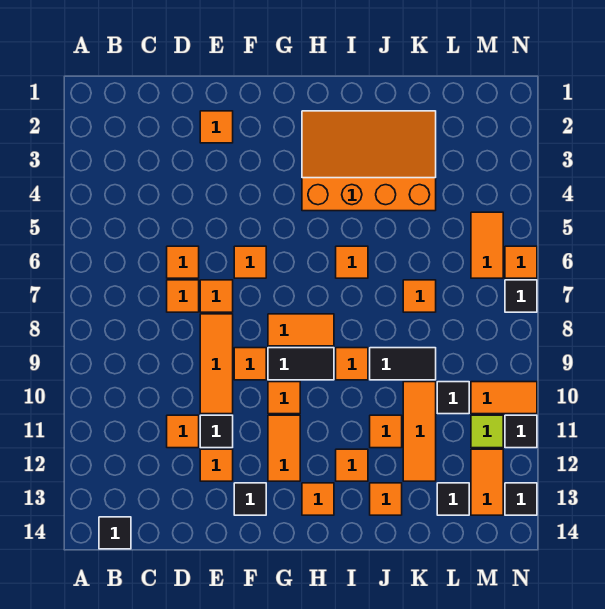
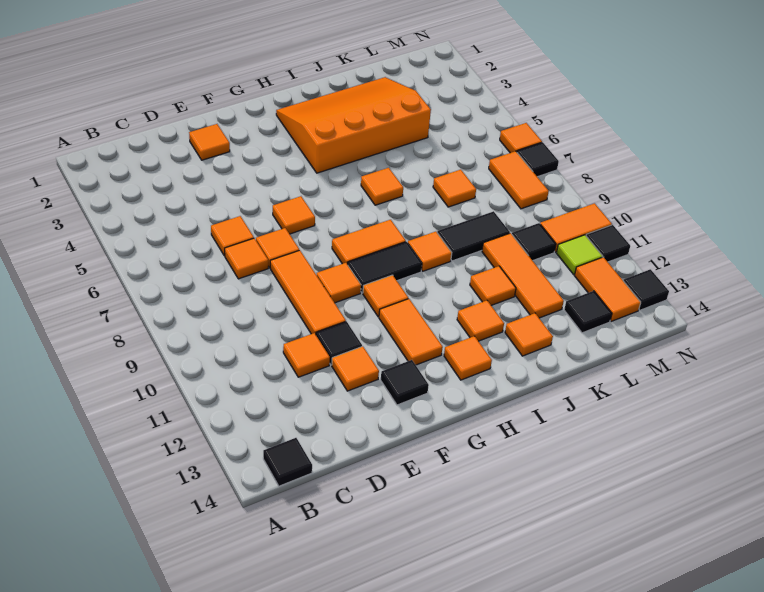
orange tile M5:M6 level 1 -> orange tile M7:M8 level 1

